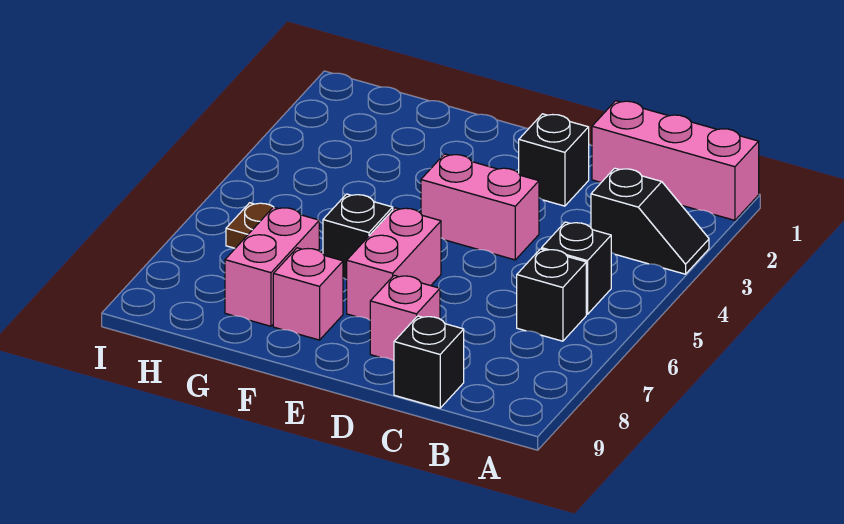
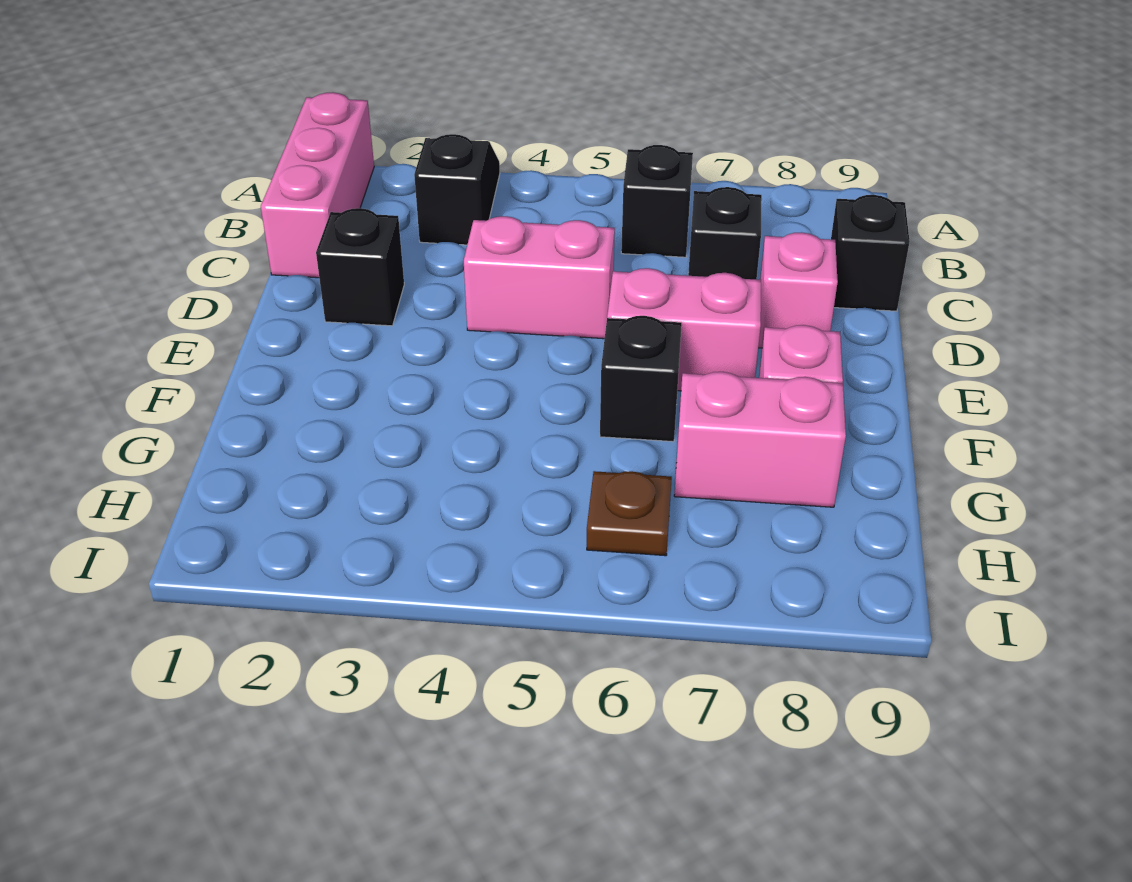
black brick B5 level 1 -> black brick C7 level 1
pink brick D4:E4 level 1 -> pink brick D4:D5 level 1

